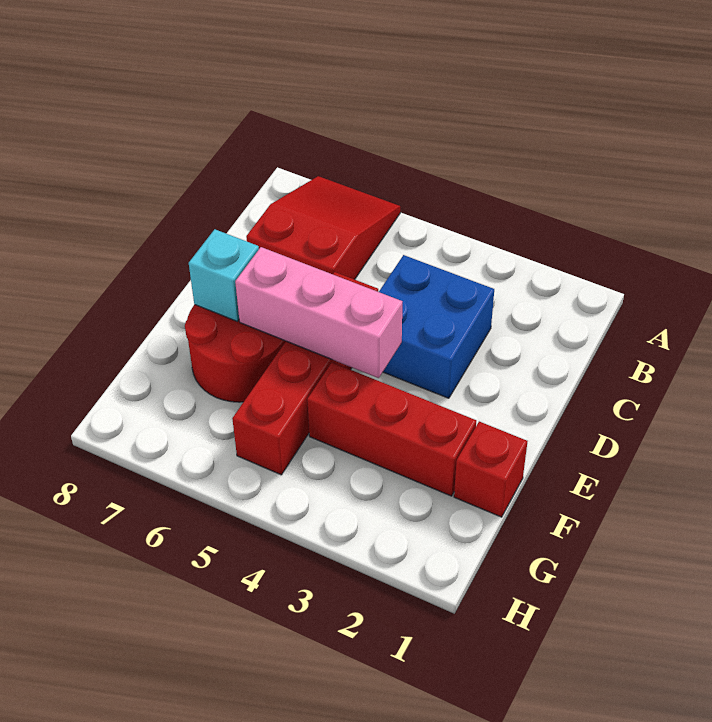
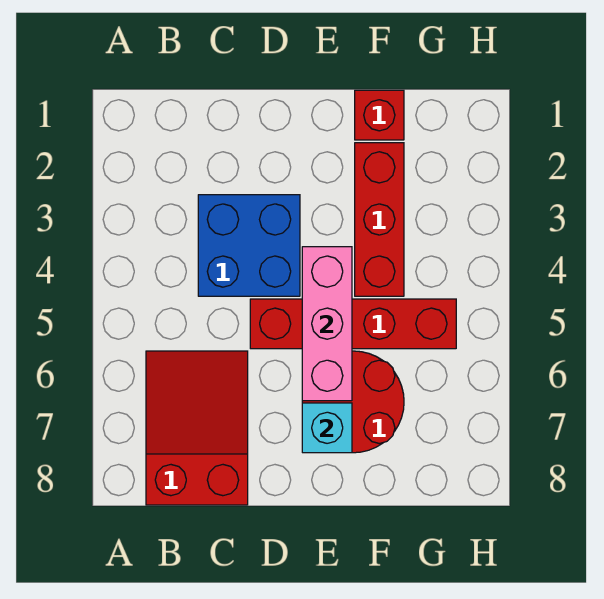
red slope A6:C7 level 1 top C -> red slope B6:C8 level 1 top 8

